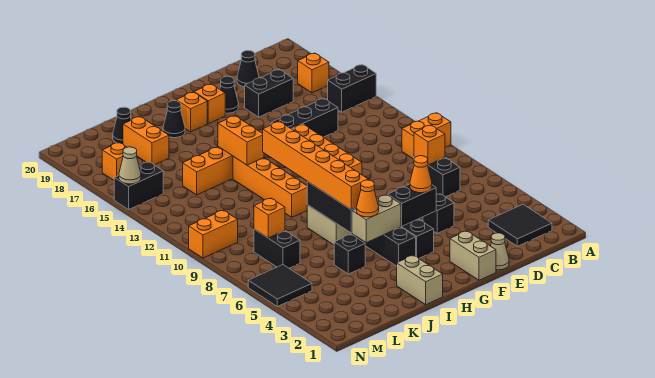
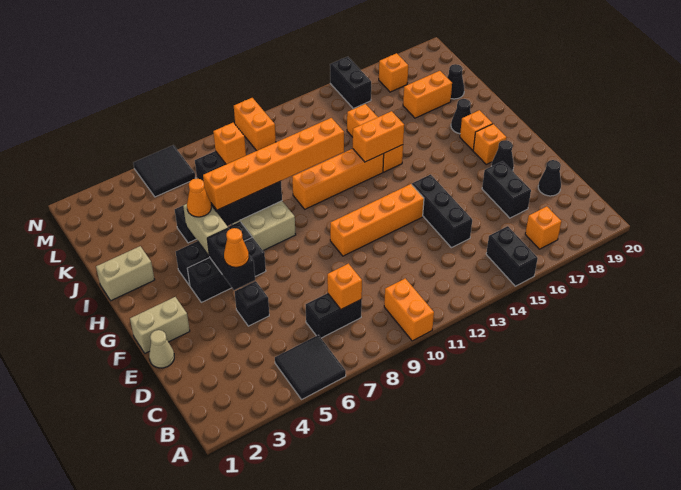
black tile B2:C3 level 1 -> black tile A5:B6 level 1
tan cone N15 level 2 -> none

